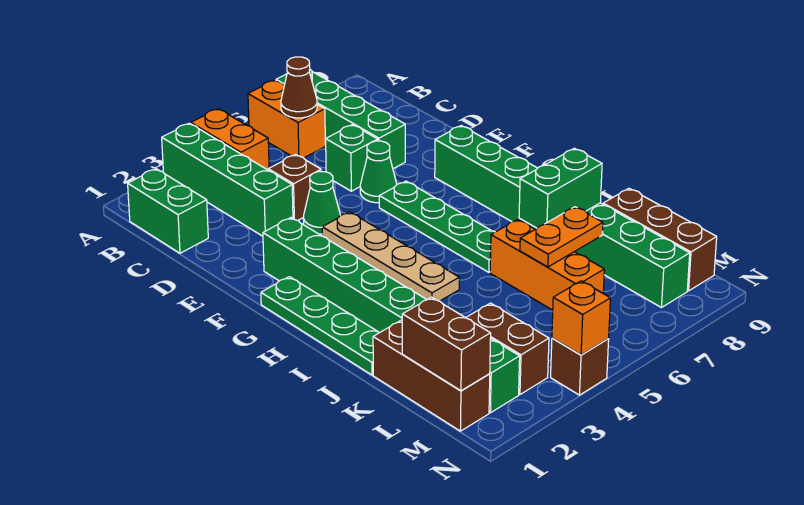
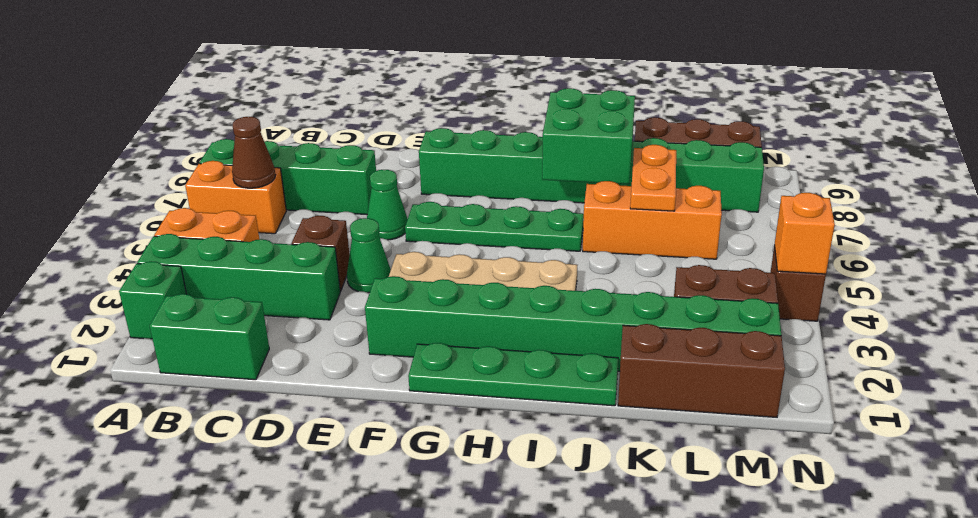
green brick D6 level 1 -> green brick A2 level 1
green brick J7:J8 level 2 -> green brick I7:J8 level 2
brown brick L1:M1 level 2 -> none

